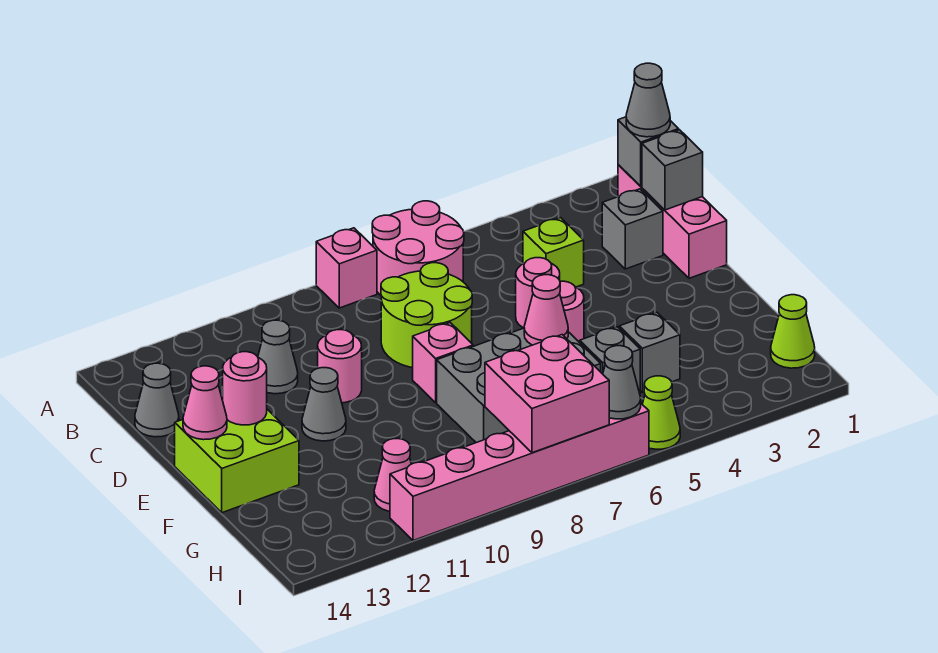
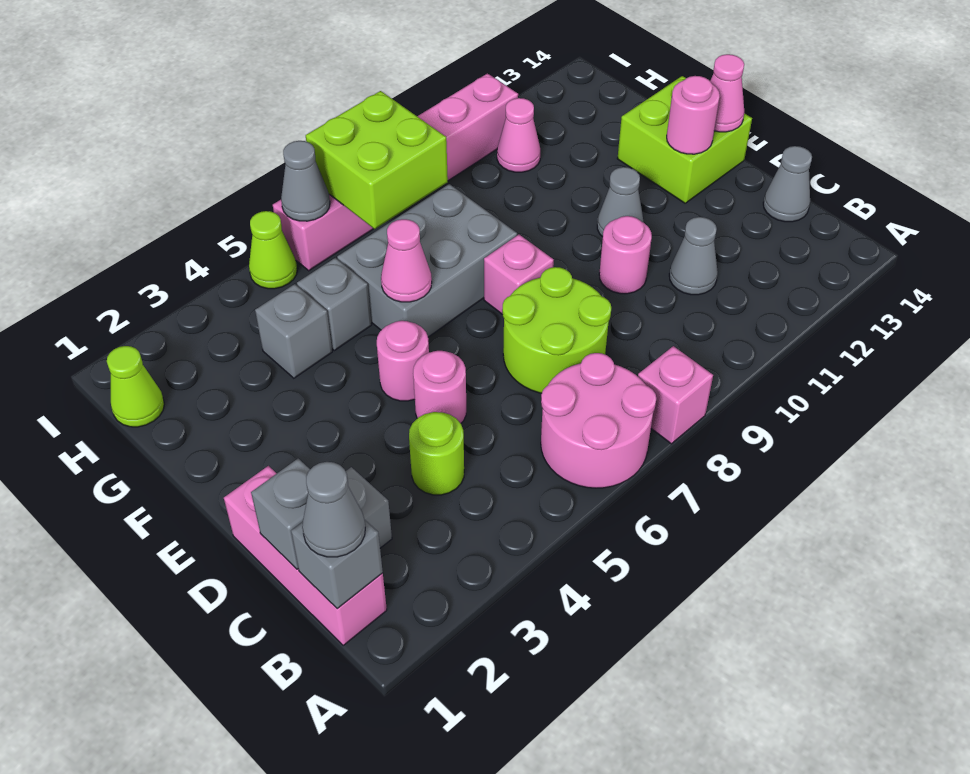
lime brick C4 level 1 -> lime round brick C4 level 1
pink brick H7:I8 level 2 -> lime brick H7:I8 level 2

